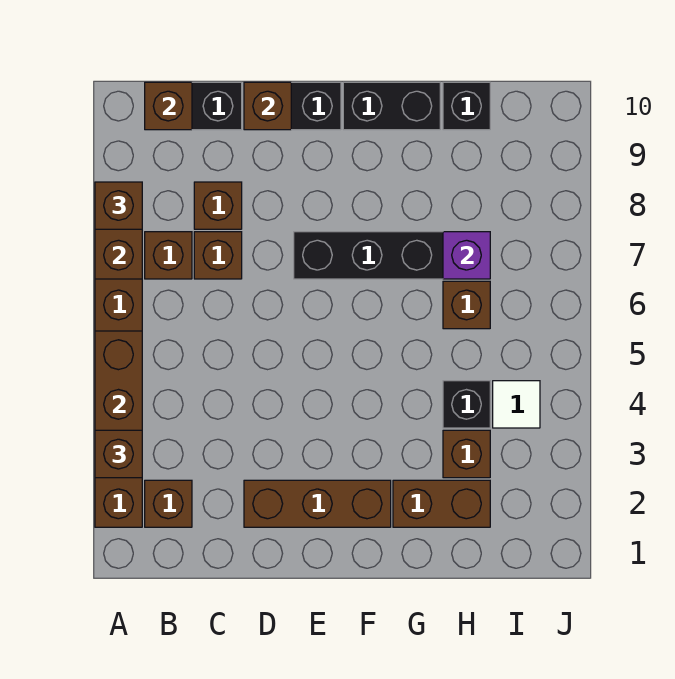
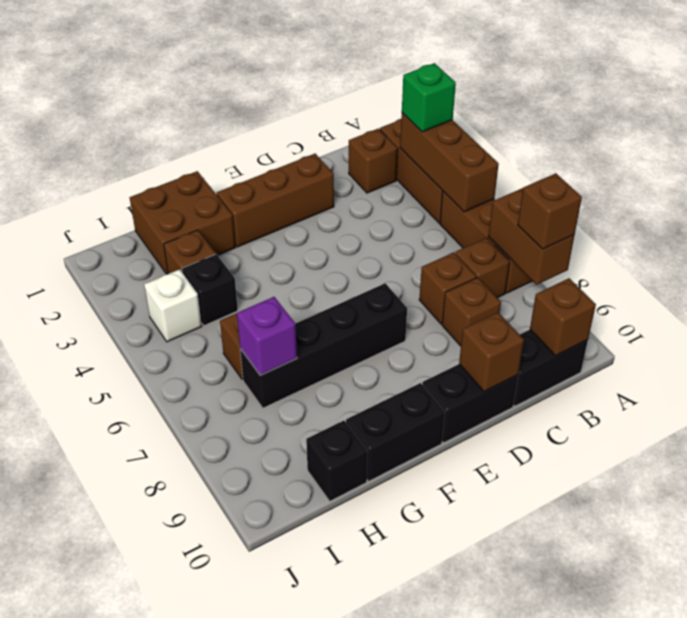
brown brick A3 level 3 -> green brick A3 level 3
brown brick G2:H2 level 1 -> brown brick G1:H2 level 1
white tile I4 level 1 -> white brick I4 level 1

